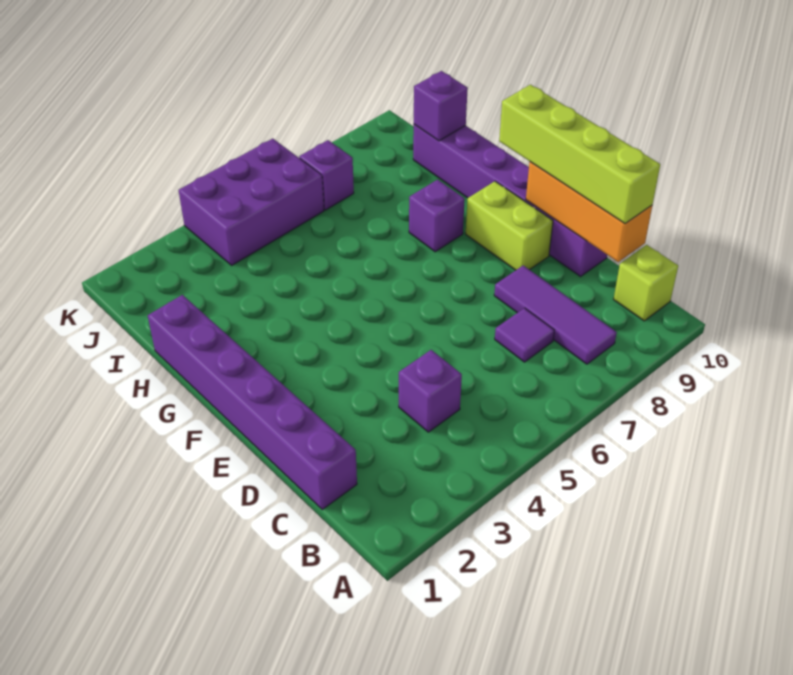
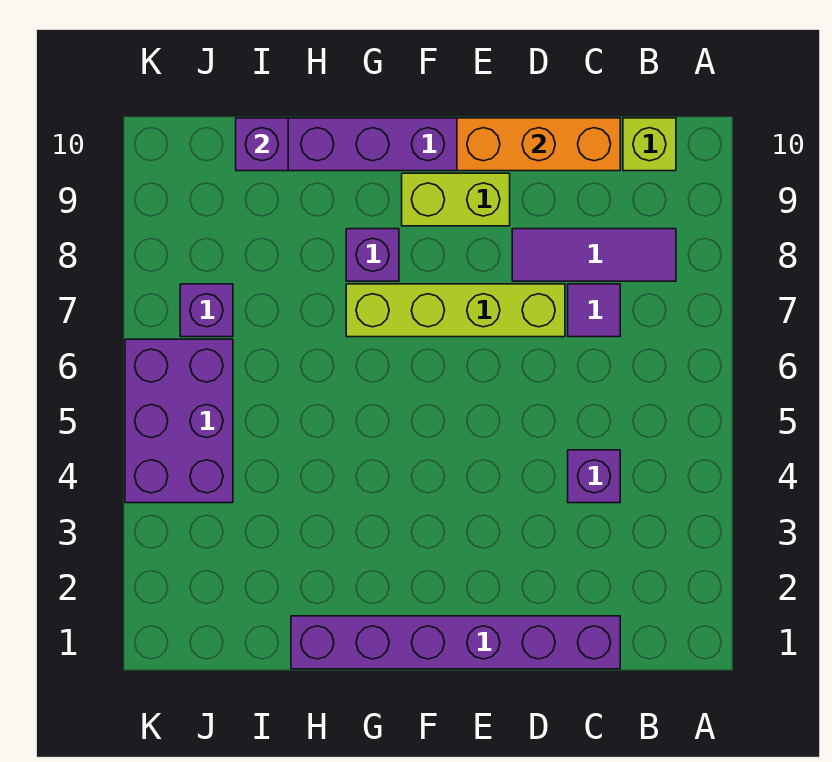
lime brick C10:F10 level 3 -> lime brick D7:G7 level 1

